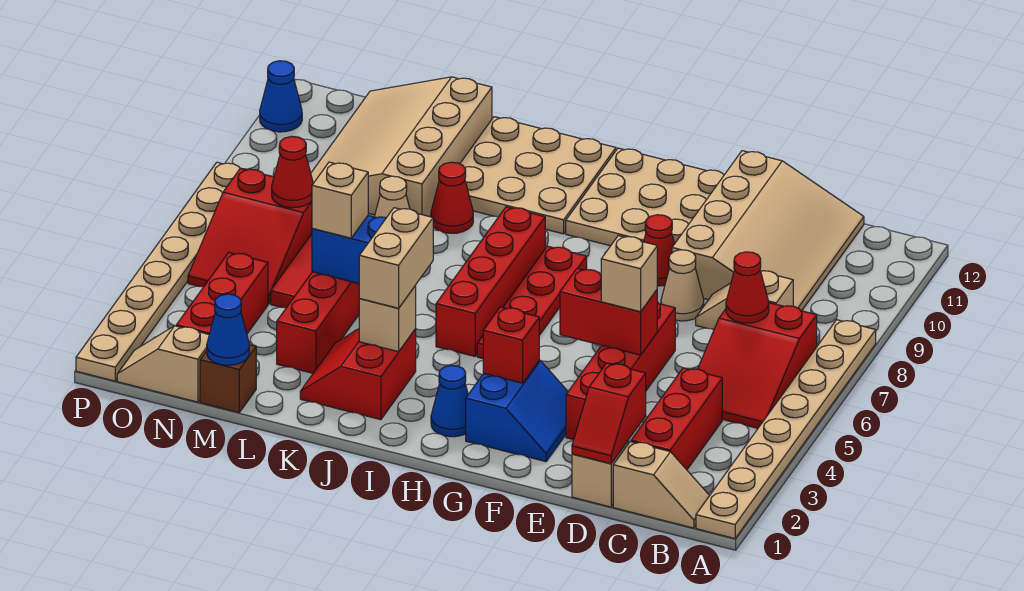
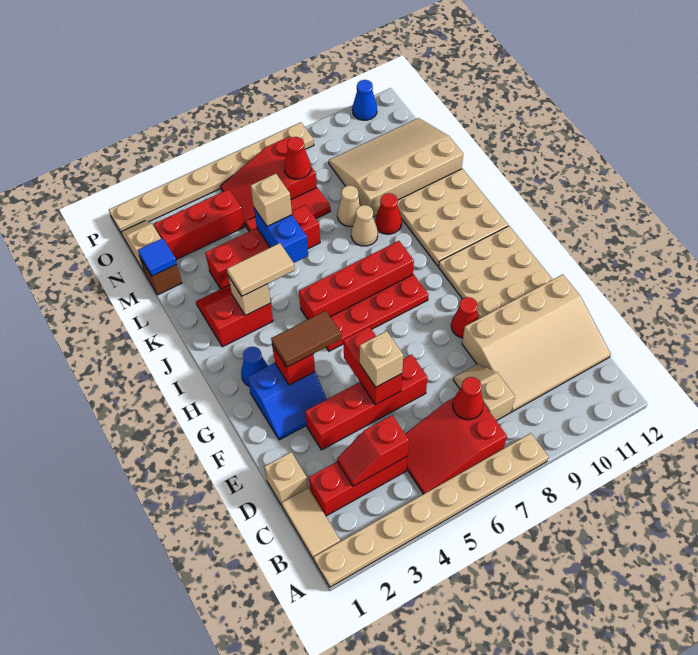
tan slope B1:C1 level 1 top C -> tan tile B1:C1 level 1
red slope D1:D2 level 2 top 2 -> red slope C3:C4 level 2 top 4
tan cone E8 level 1 -> tan cone K8 level 1
none -> brown tile G3:G4 level 3
tan brick J3:J4 level 3 -> tan tile J3:J4 level 3
blue cone M1 level 2 -> blue tile M1 level 2

